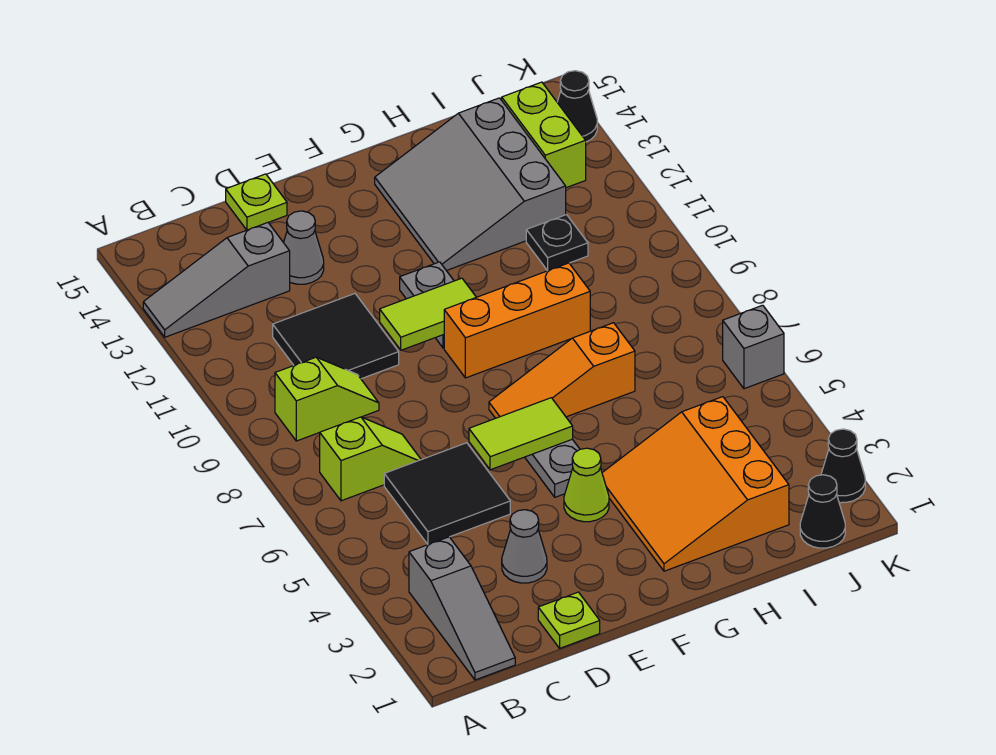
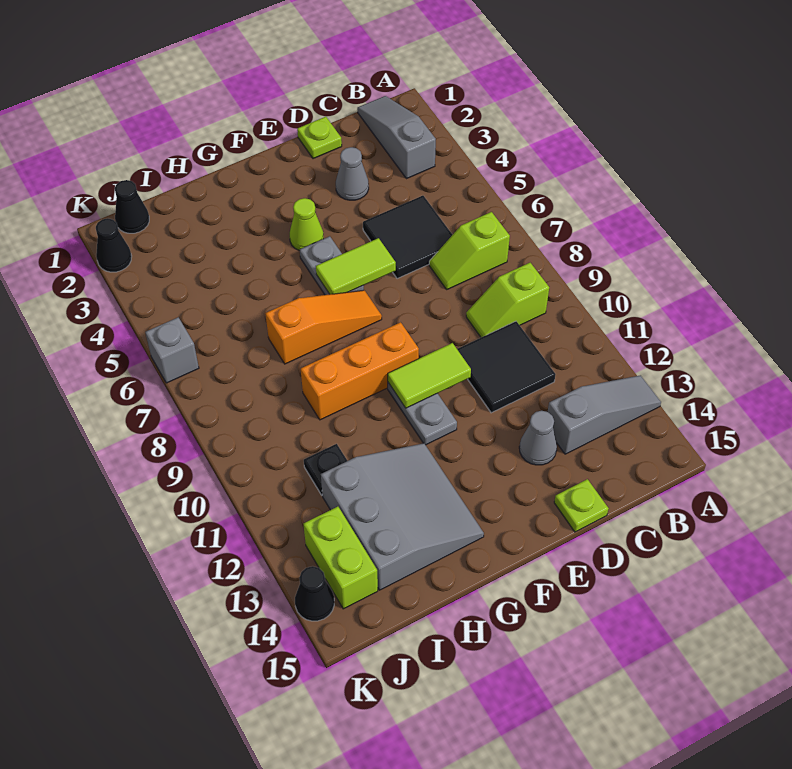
orange slope G2:I4 level 1 top I -> none

